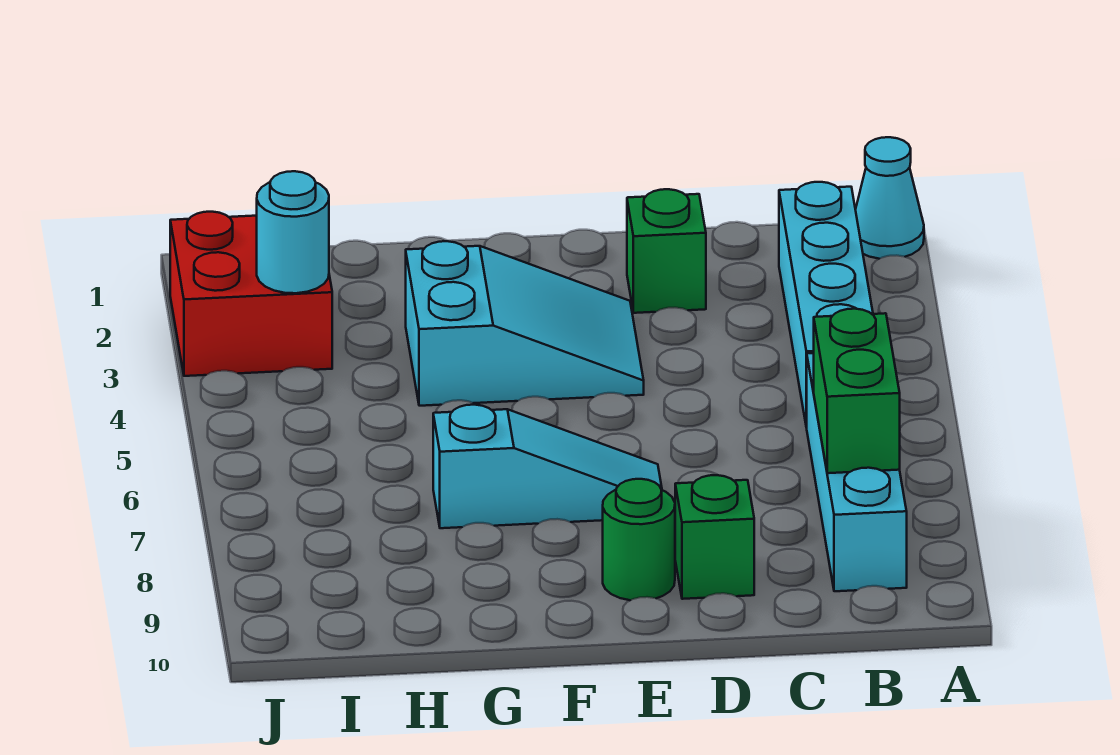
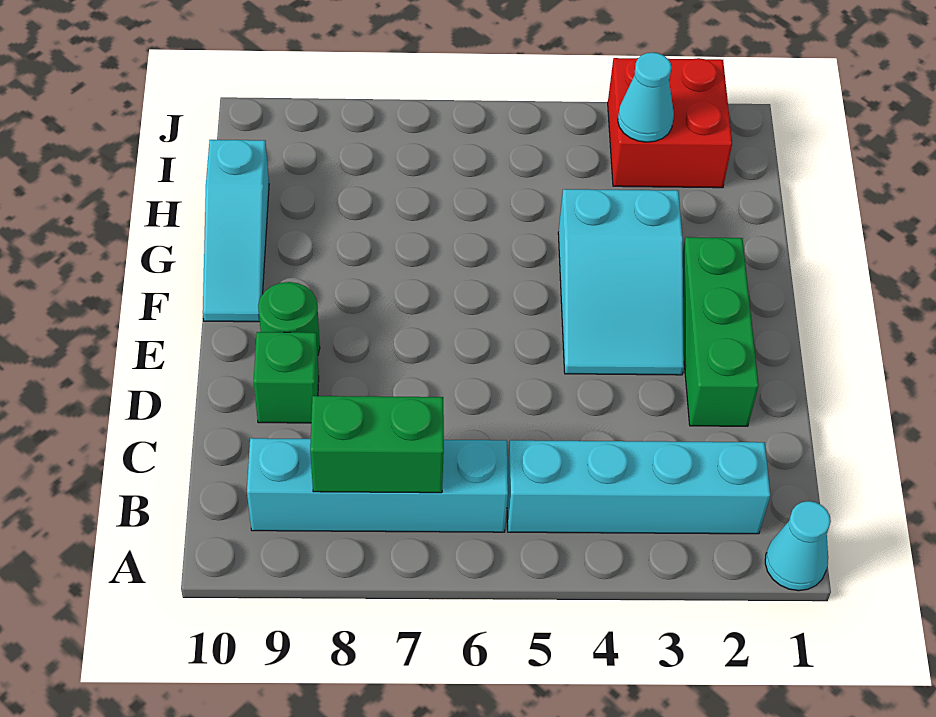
green brick D2 level 1 -> green brick D2:F2 level 1
cyan slope E7:G7 level 1 top G -> cyan slope F10:H10 level 1 top H
cyan round brick I3 level 2 -> cyan cone I3 level 2

